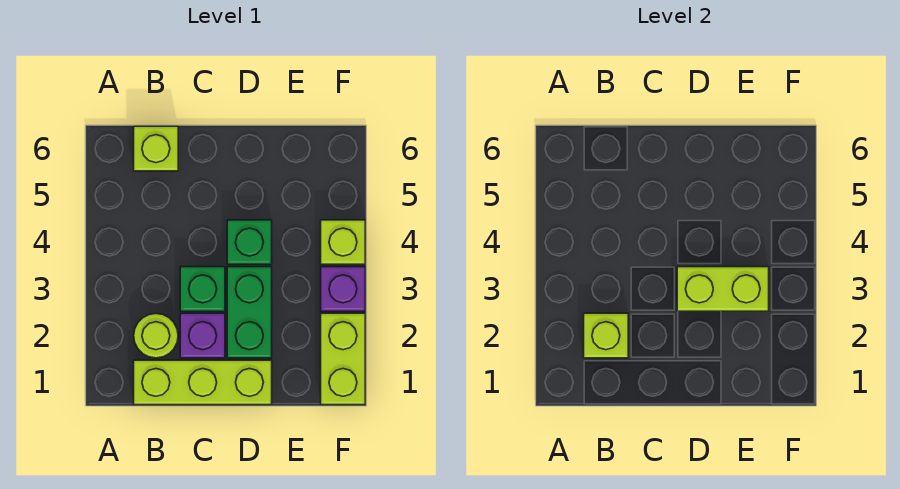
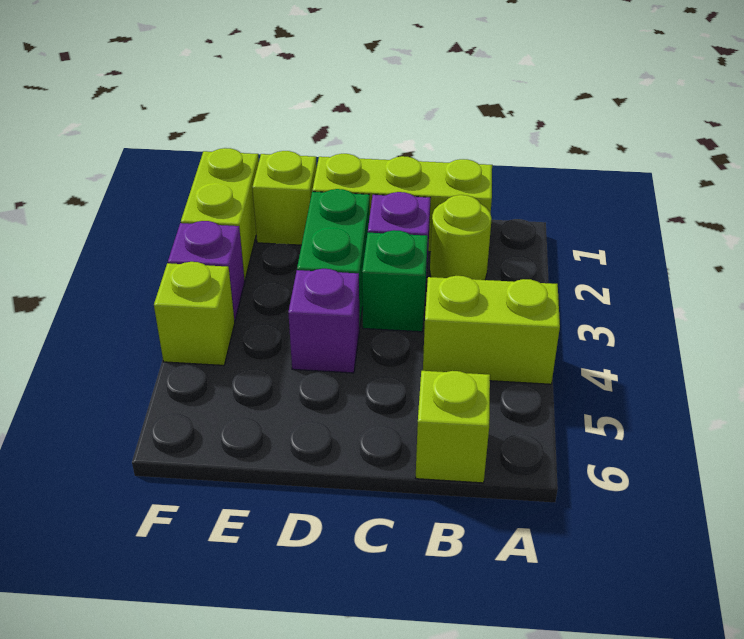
lime brick B2 level 2 -> lime brick E1 level 1
lime brick D3:E3 level 2 -> lime brick A4:B4 level 1
green brick D4 level 1 -> purple brick D4 level 1

